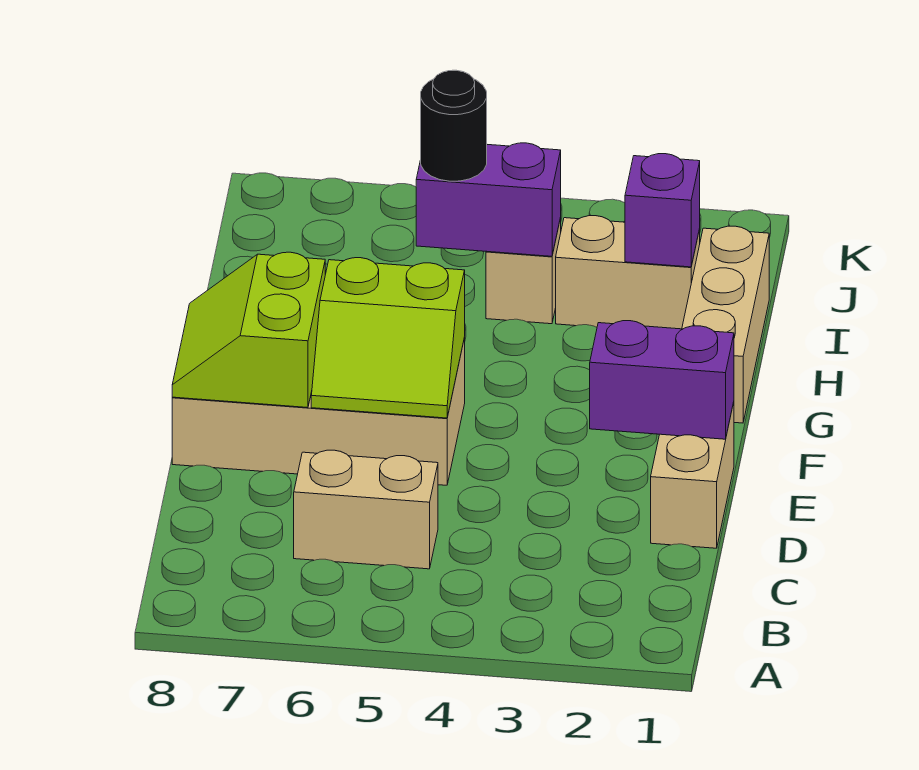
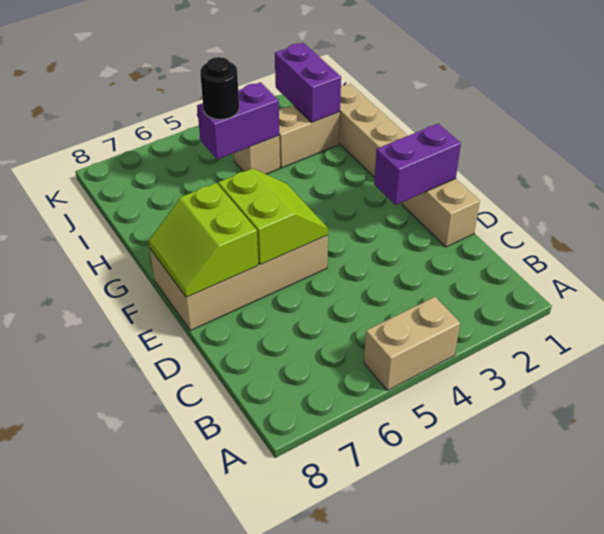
tan brick C5:C6 level 1 -> tan brick A4:A5 level 1
lime slope E5:F6 level 2 top F -> lime slope E5:F6 level 2 top 6
purple brick I2 level 2 -> purple brick I2:J2 level 2

